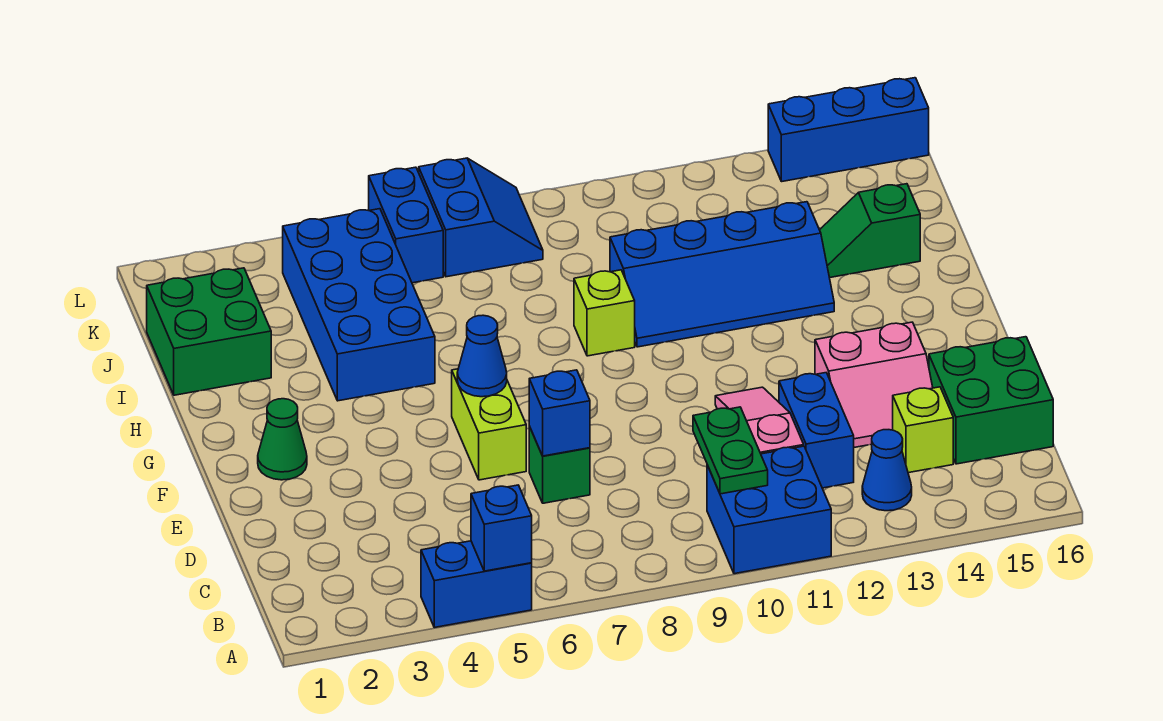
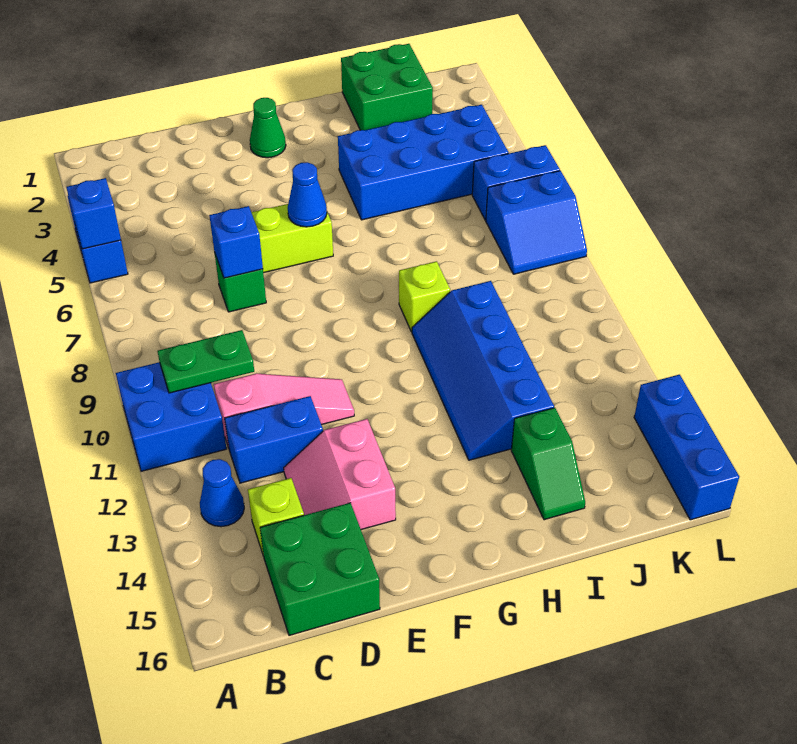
green slope I14:I15 level 1 top 15 -> green slope I14:I15 level 1 top 14

